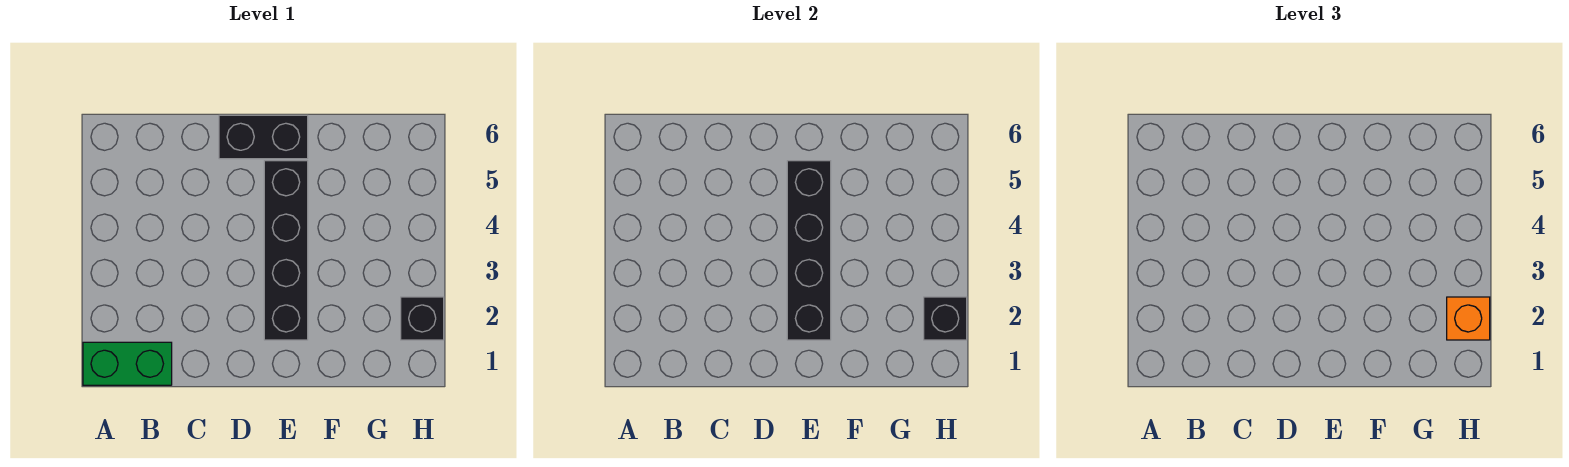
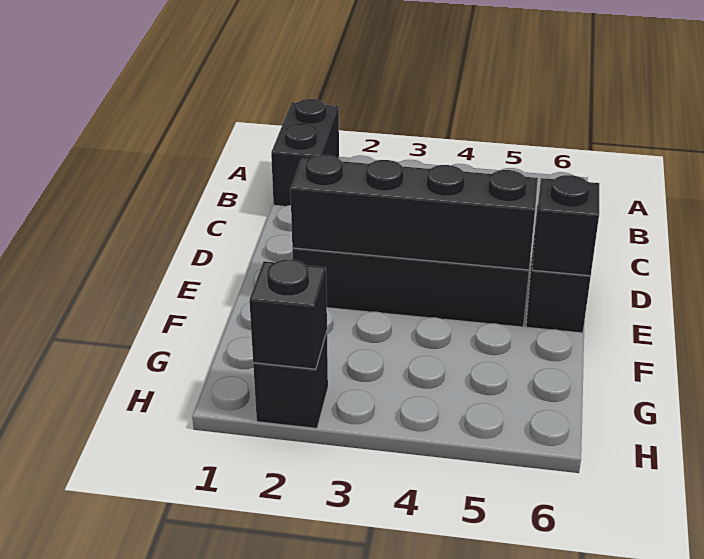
green brick A1:B1 level 1 -> black brick A1:B1 level 1
none -> black brick E6 level 2
orange brick H2 level 3 -> none

